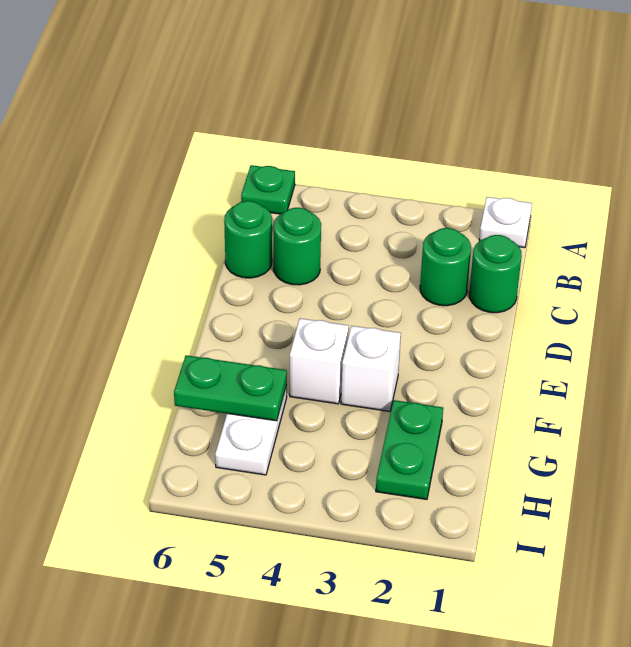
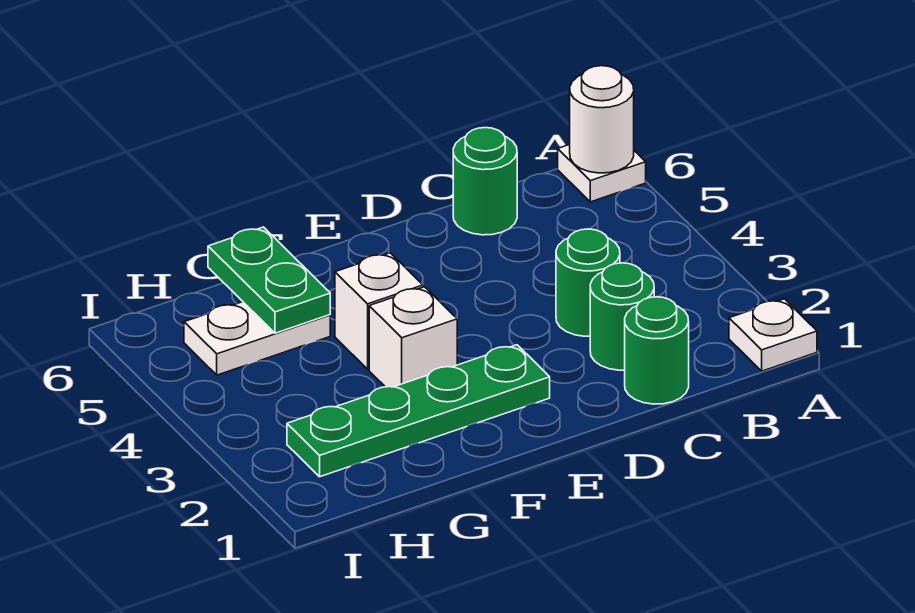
green plate A6 level 1 -> white plate A6 level 1
none -> white round brick A6 level 2
green round brick C5 level 1 -> green round brick C3 level 1
green plate G2:H2 level 1 -> green plate E2:H2 level 1

